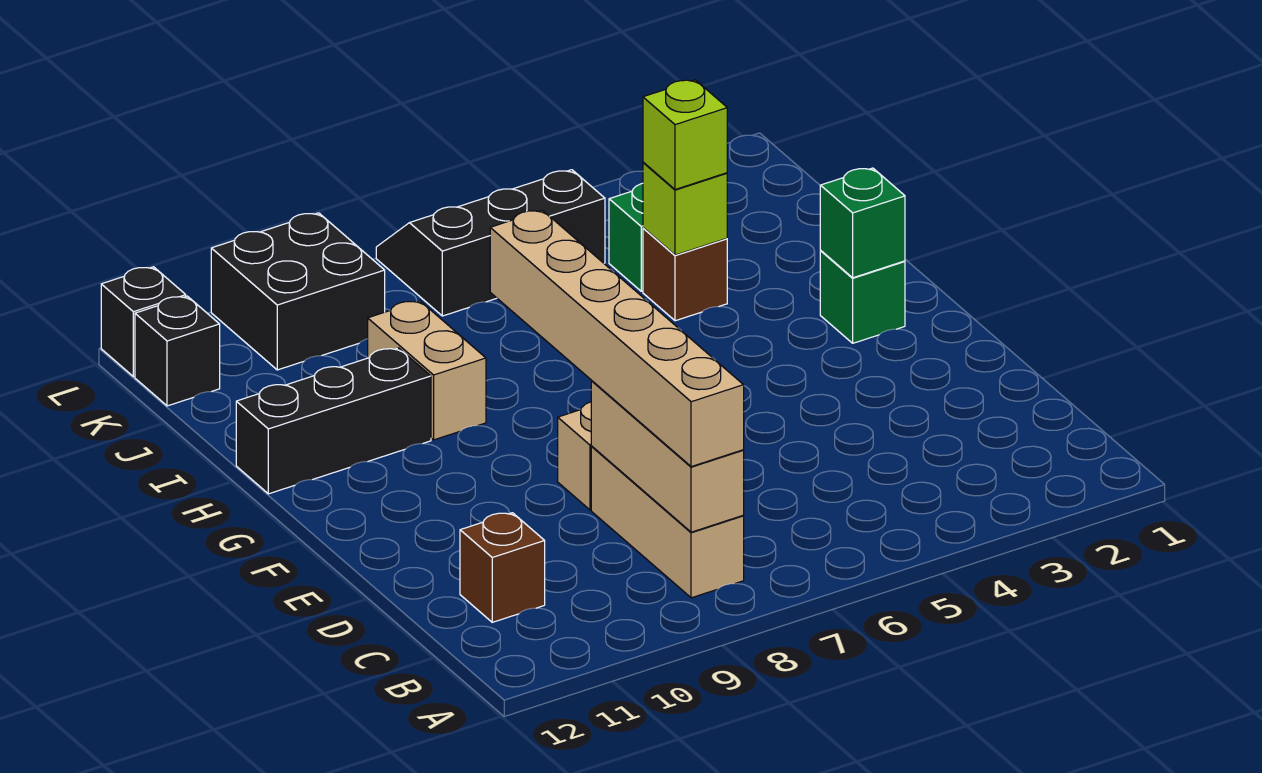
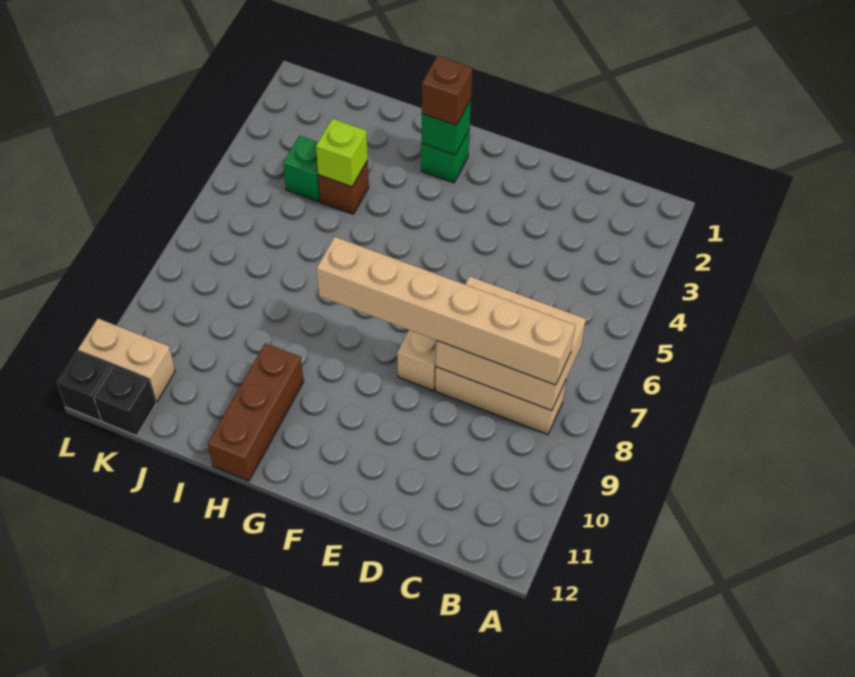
tan brick B8:D8 level 2 -> tan brick B7:D8 level 2
brown brick C11 level 1 -> brown brick G2 level 3
tan brick H9:I9 level 1 -> tan brick K11:L11 level 1
black brick H10:H12 level 1 -> brown brick H10:H12 level 1
lime brick I4 level 3 -> none
black slope K5:L7 level 1 top K -> none
black brick K9:L10 level 1 -> none

